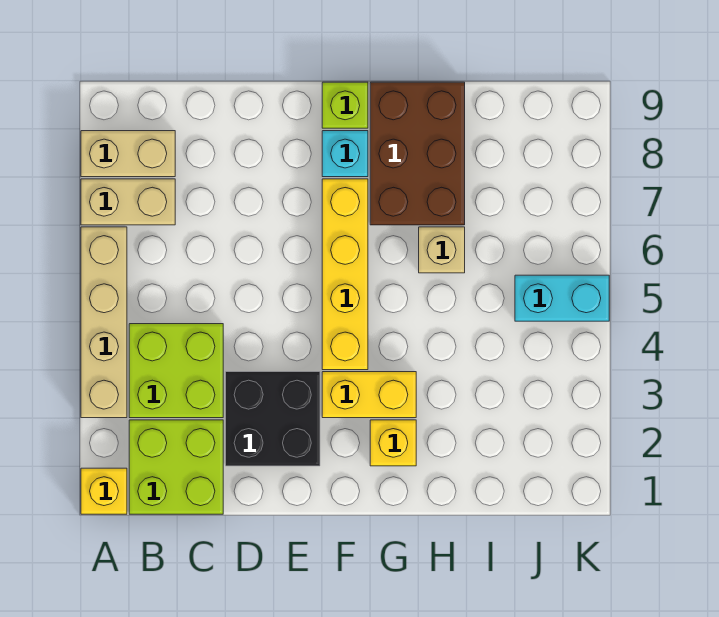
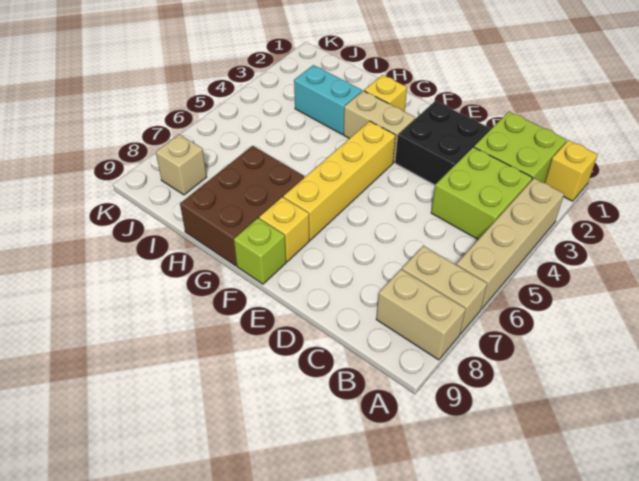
yellow brick F3:G3 level 1 -> tan brick F3:G3 level 1
cyan brick F8 level 1 -> yellow brick F8 level 1
tan brick H6 level 1 -> tan brick J8 level 1
cyan brick J5:K5 level 1 -> cyan brick H3:I3 level 1

